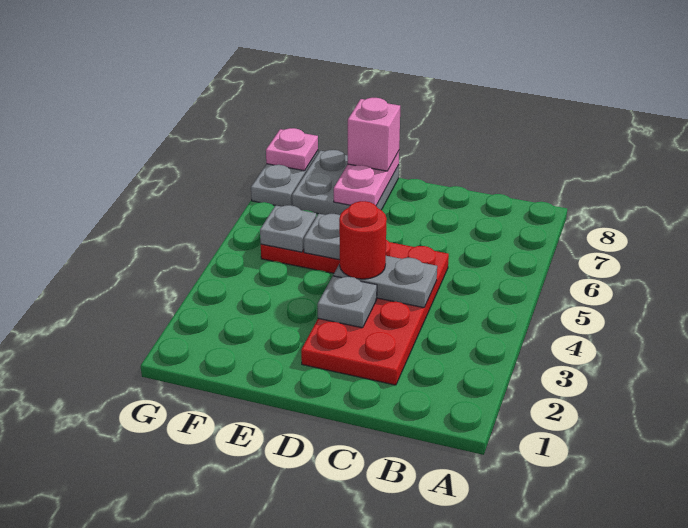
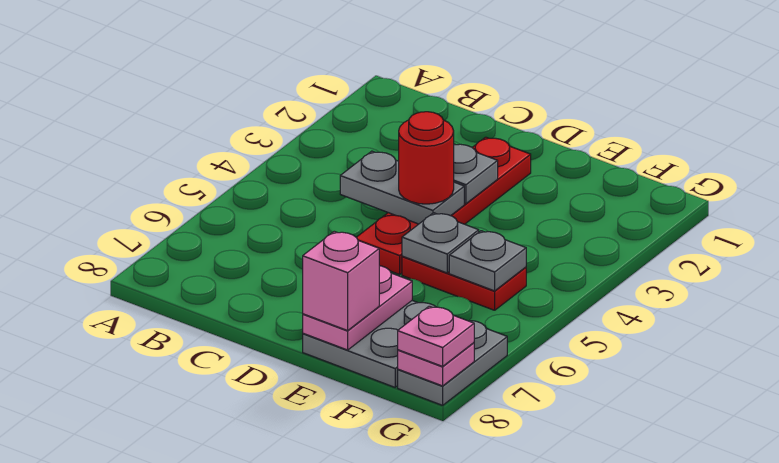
red plate C2:D5 level 1 -> red plate D2:D5 level 1
none -> pink plate G8 level 3

